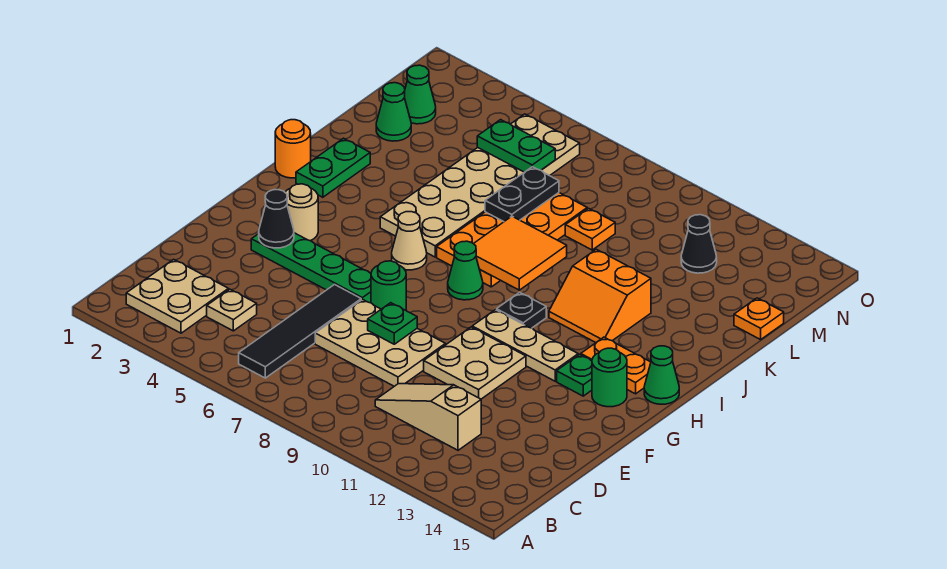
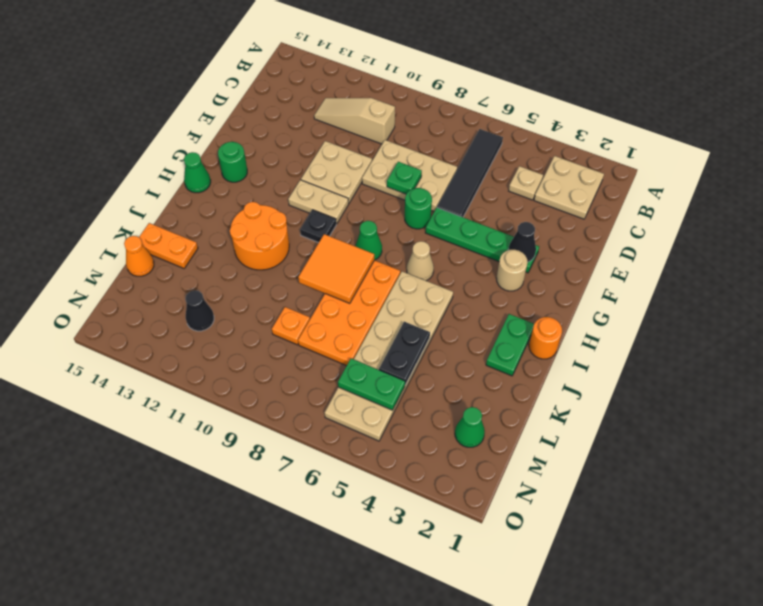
tan slope C10:C12 level 1 top 12 -> tan slope C10:C12 level 1 top 10
tan plate G10:G12 level 1 -> tan plate G10:G11 level 1
green plate G13 level 1 -> none
orange plate H13:H14 level 1 -> orange plate K14:K15 level 1
orange slope I11:J12 level 1 top J -> orange round brick I11:J12 level 1
black plate K7:L7 level 2 -> black plate K5:L5 level 2
green cone L2 level 1 -> none
orange plate L15 level 1 -> orange cone L15 level 1

